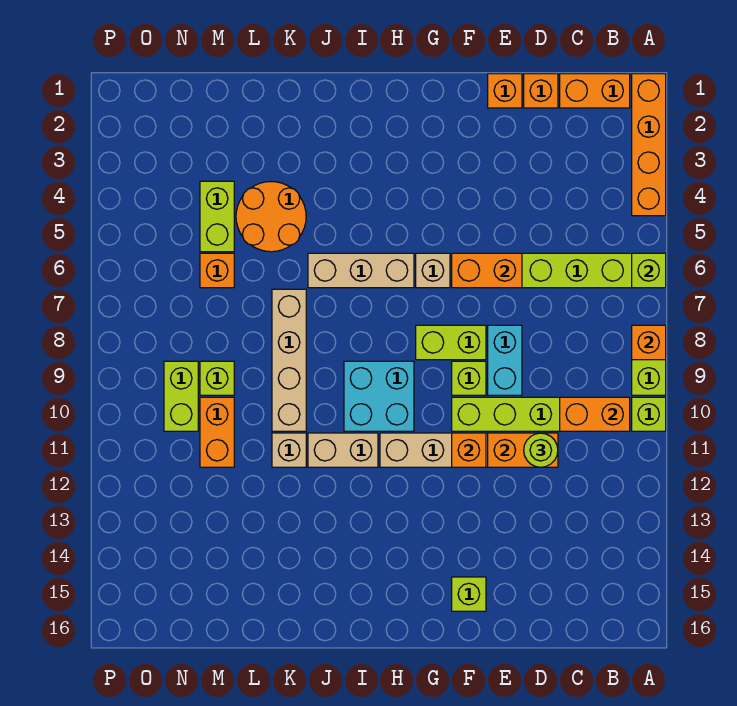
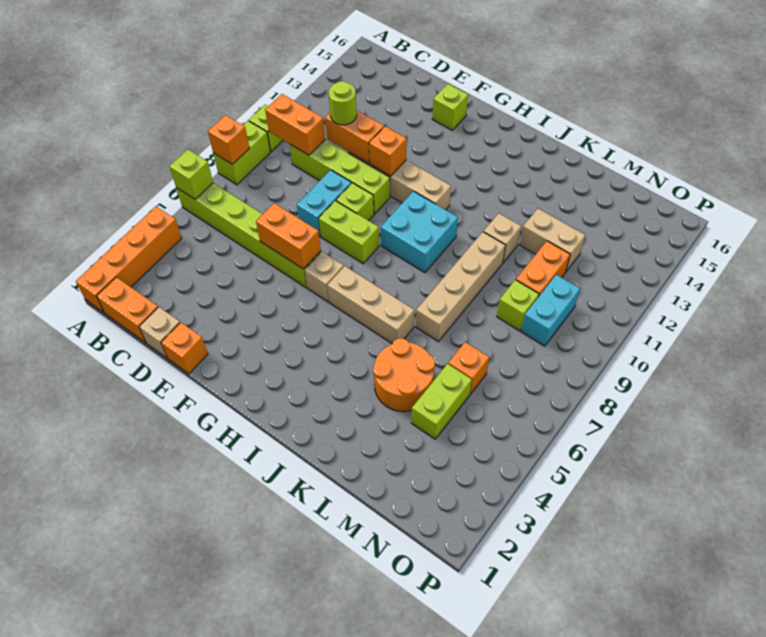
orange brick D1 level 1 -> tan brick D1 level 1
tan brick I11:J11 level 1 -> tan brick L12:M12 level 1
lime brick N9:N10 level 1 -> cyan brick N9:N10 level 1

